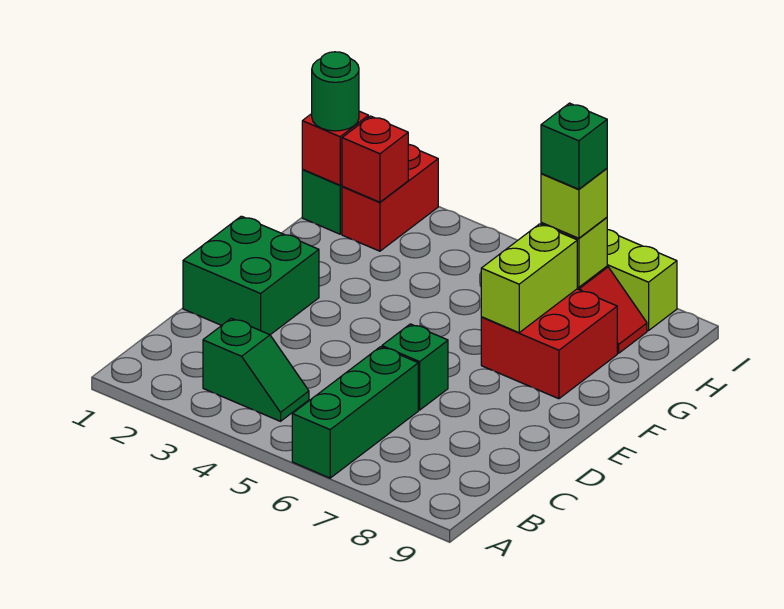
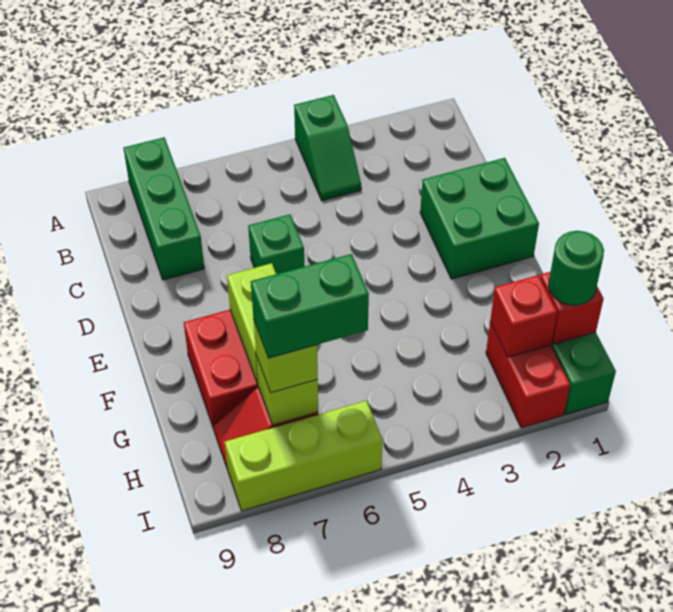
green brick A6:C6 level 1 -> green brick A8:C8 level 1
green slope B3:B4 level 1 top 3 -> green slope A4:B4 level 1 top A
green brick H7 level 4 -> green brick H6:H7 level 4

